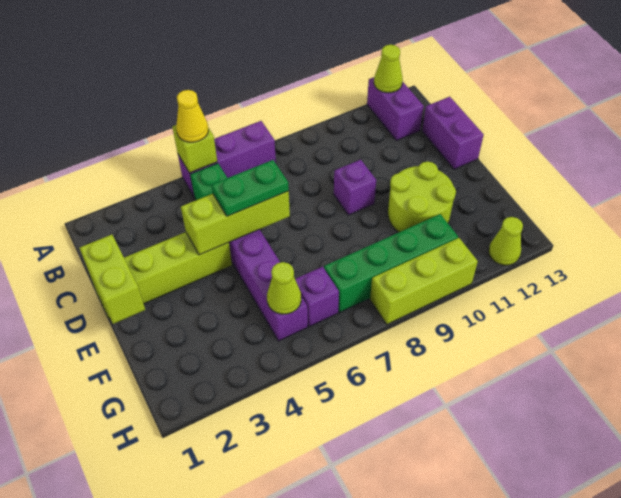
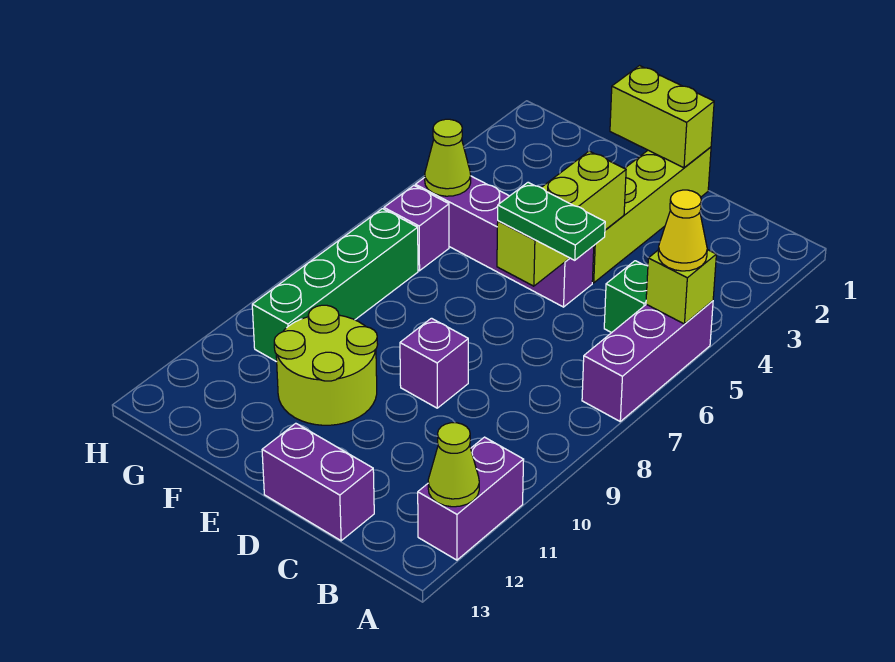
purple brick A12:B12 level 1 -> purple brick A11:A12 level 1
green plate D5:D6 level 3 -> green plate C6:D6 level 3
lime brick H8:H10 level 1 -> none
lime cone H12 level 1 -> none

